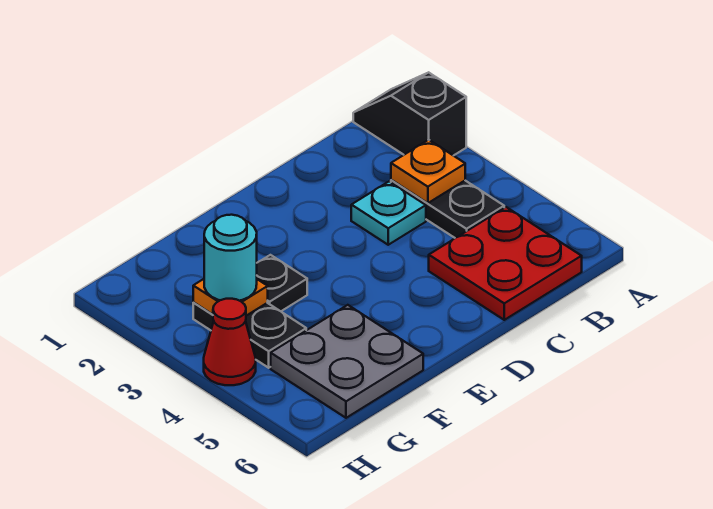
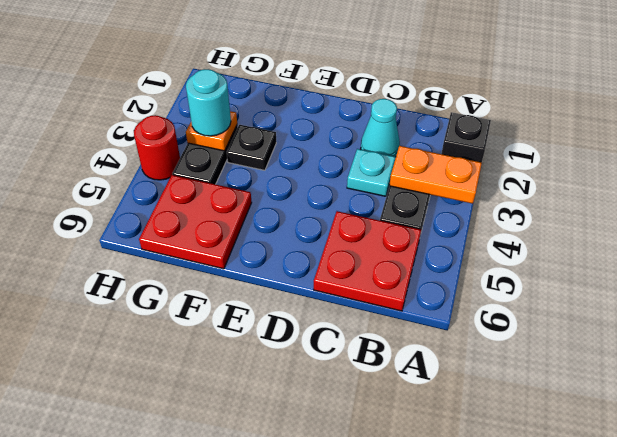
orange plate B3 level 2 -> orange plate A3:B3 level 2
none -> cyan cone C2 level 1
grey plate F5:G6 level 1 -> red plate F5:G6 level 1
red cone H4 level 1 -> red round brick H4 level 1

